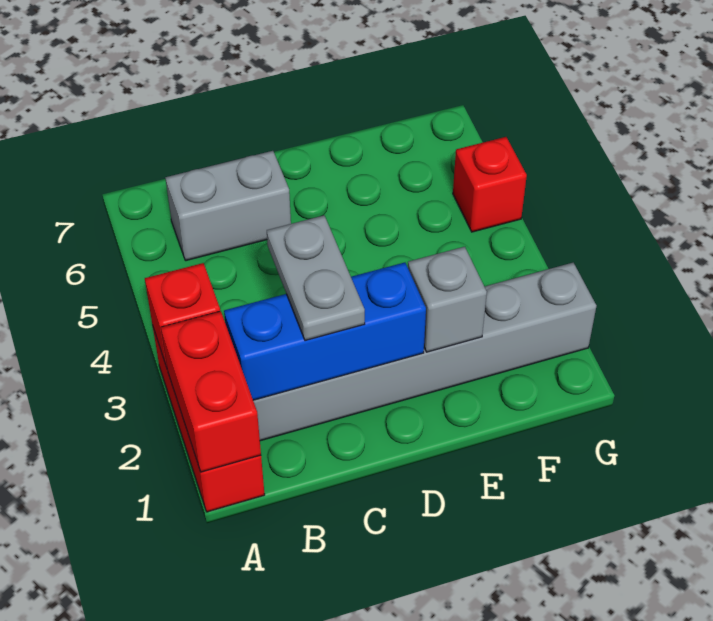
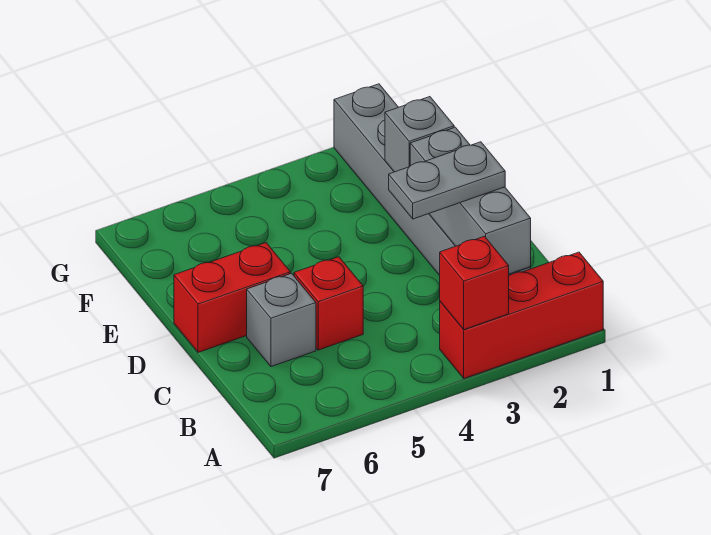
red brick A1:A2 level 2 -> red brick D6:D7 level 1
blue brick B2:D2 level 2 -> grey brick B2:D2 level 2
grey brick B6:C6 level 1 -> grey brick C6 level 1
red brick G5 level 1 -> red brick C5 level 1

